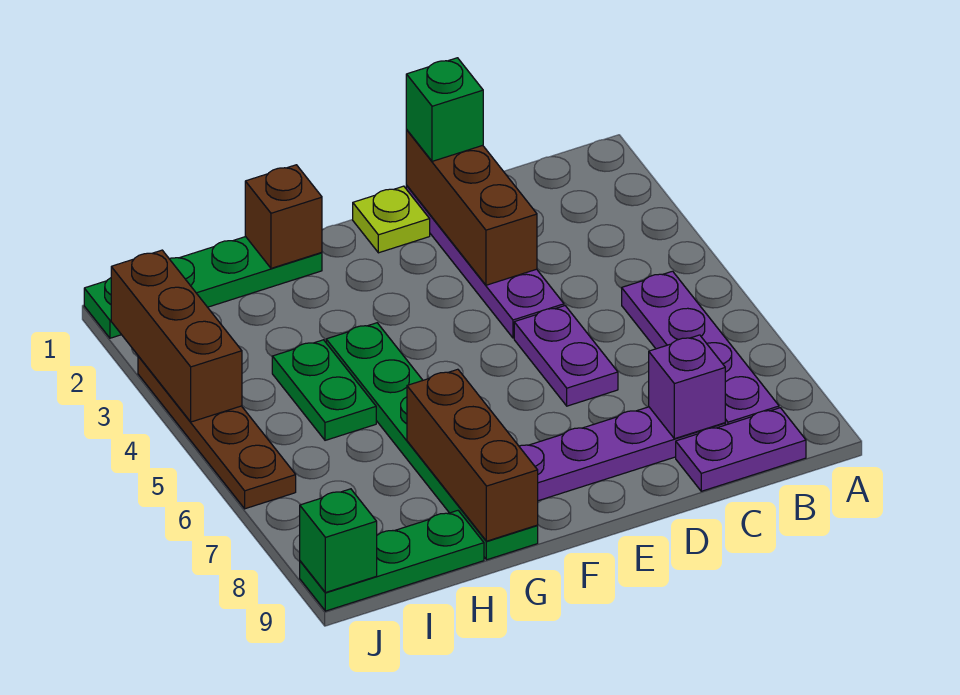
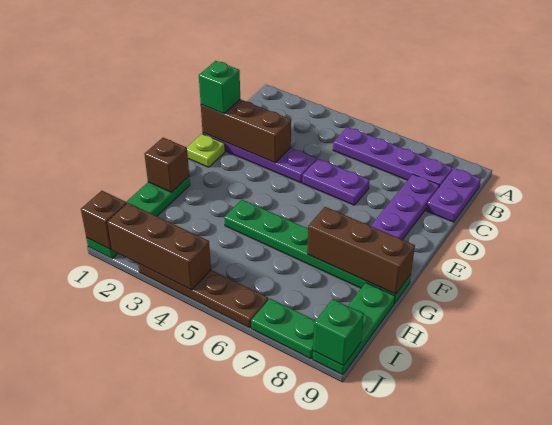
purple brick C8 level 2 -> none
green plate H4:H5 level 1 -> green plate J7:J8 level 1
none -> brown brick J1 level 2

